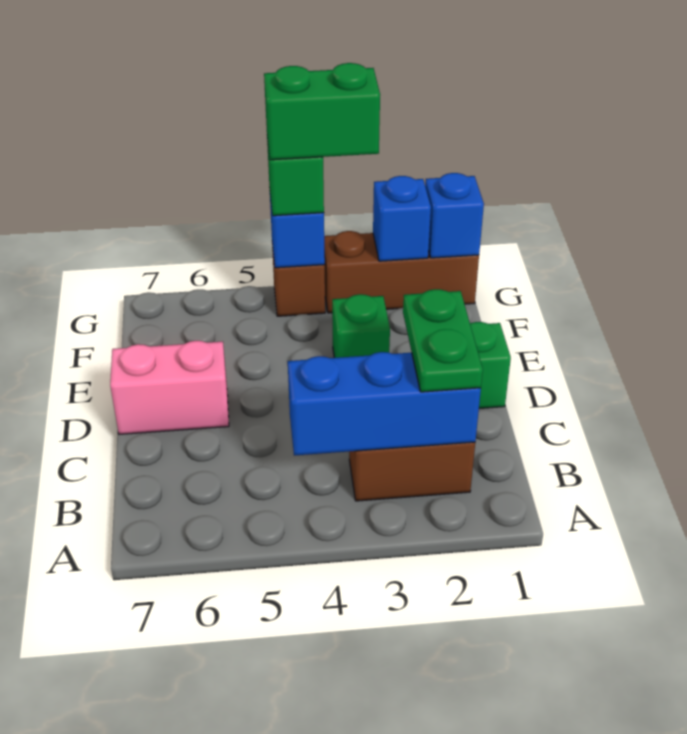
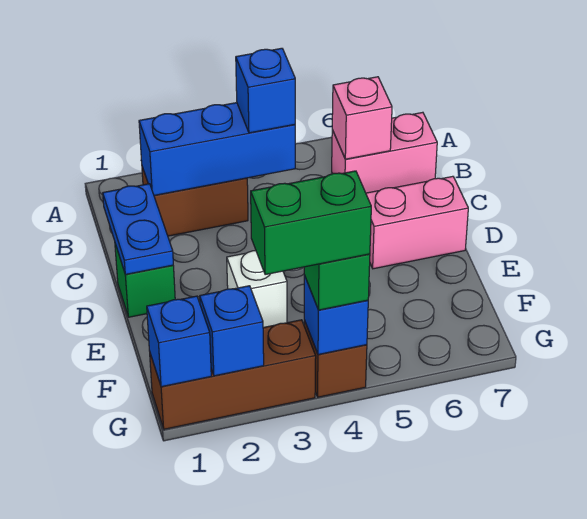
green plate B2:C2 level 3 -> none
none -> blue brick B4 level 3
none -> pink brick B6:B7 level 1
none -> pink brick B6 level 2
none -> blue plate C1:D1 level 2
green brick E3 level 1 -> white brick E3 level 1

